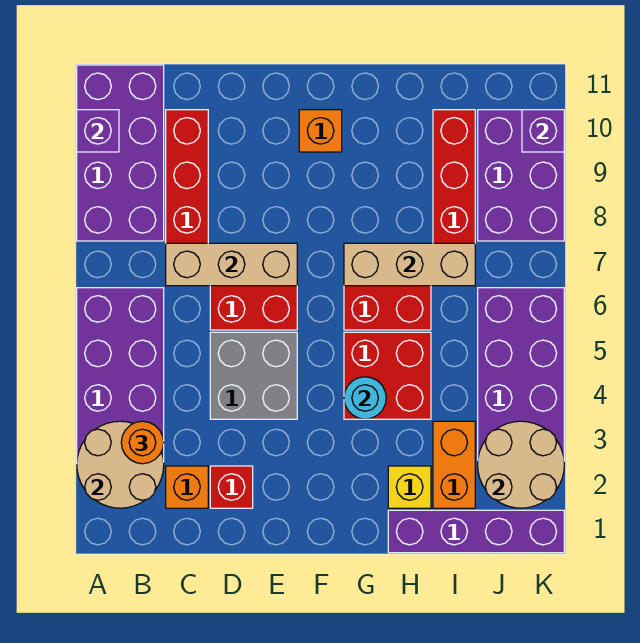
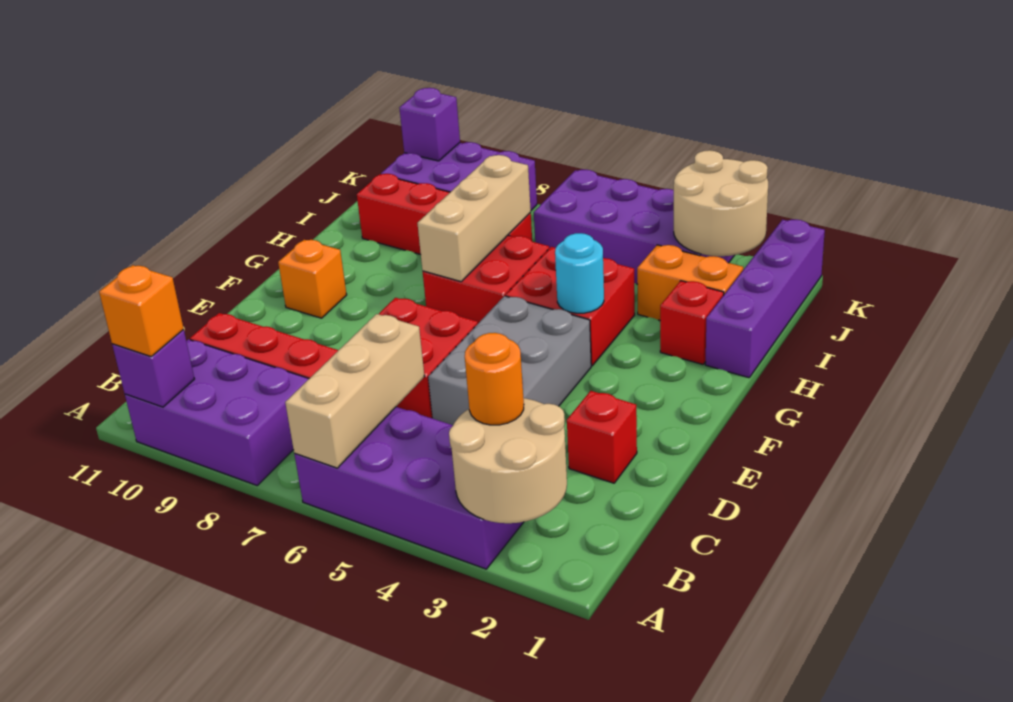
purple brick A8:B11 level 1 -> purple brick A8:B10 level 1
orange brick C2 level 1 -> orange brick A10 level 3
tan brick C7:E7 level 2 -> tan brick A6:C6 level 2
grey brick D4:E5 level 1 -> grey brick D4:F5 level 1
yellow brick H2 level 1 -> red brick H2 level 1

